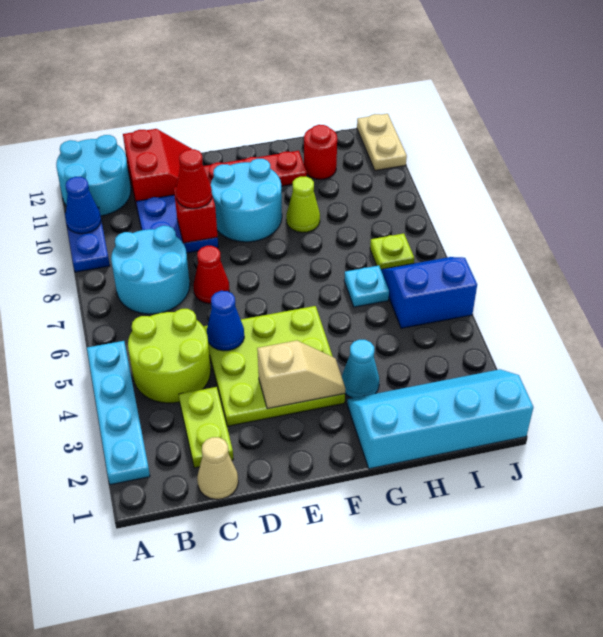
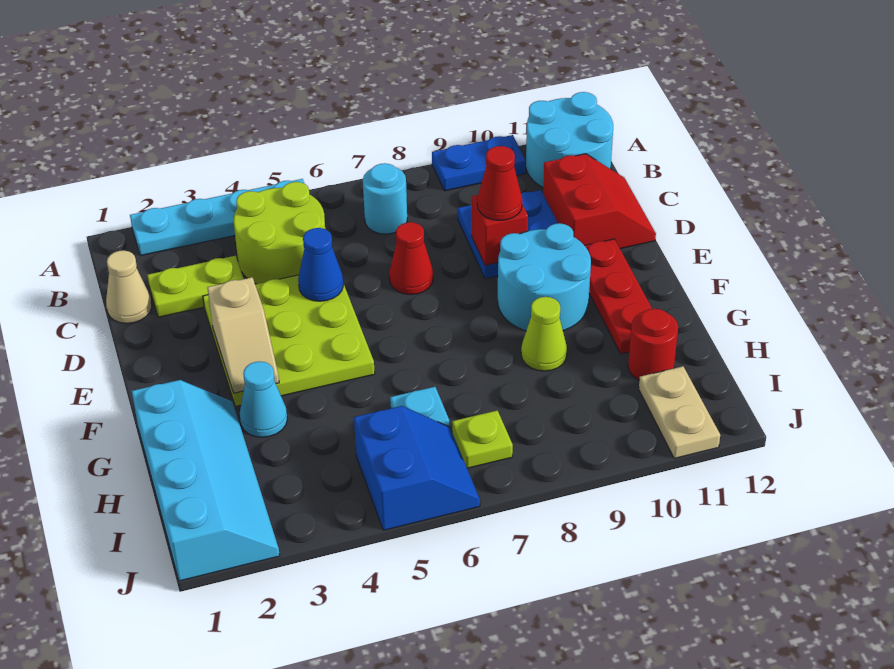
blue cone A10 level 2 -> none
cyan round brick B7:C8 level 1 -> cyan round brick B7 level 1
red slope C11:D12 level 1 top C -> red slope C11:D12 level 1 top 11
tan plate J11:J12 level 1 -> tan plate I11:J11 level 1

